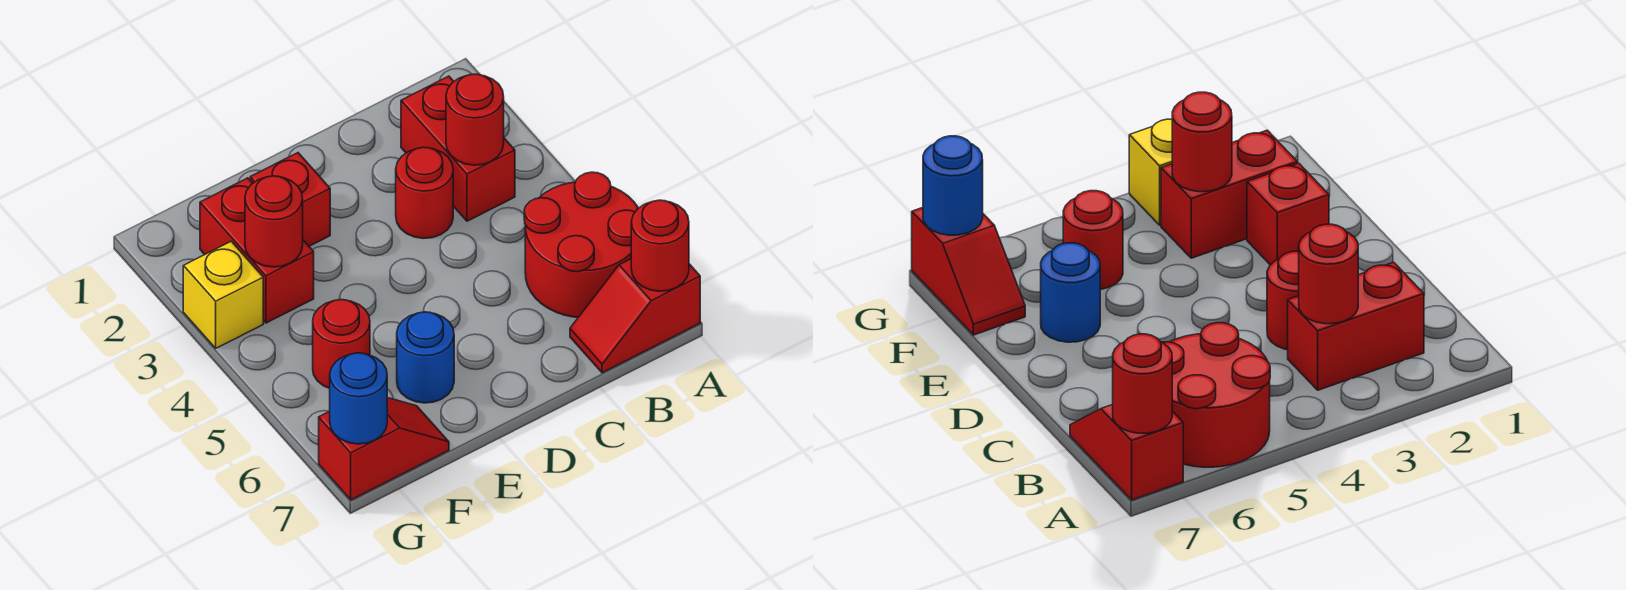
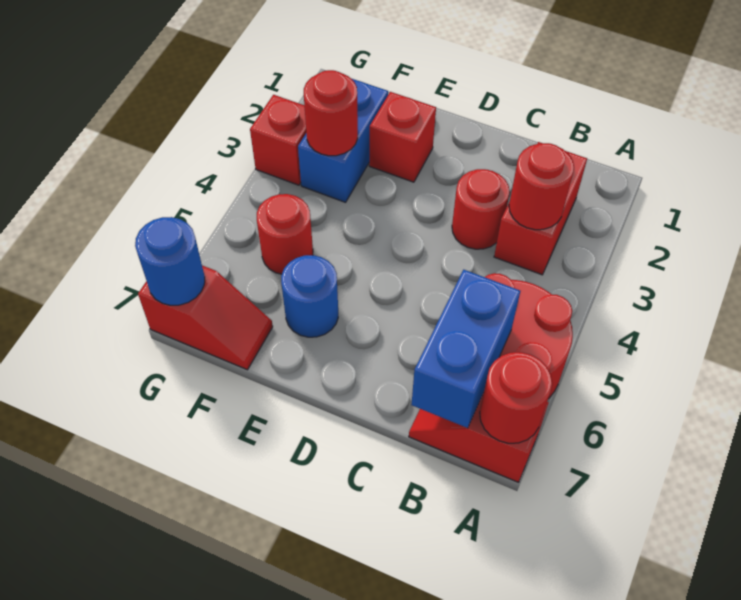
none -> blue brick B6:B7 level 2
red brick F2:F3 level 1 -> blue brick F2:F3 level 1
yellow brick G3 level 1 -> red brick G3 level 1

